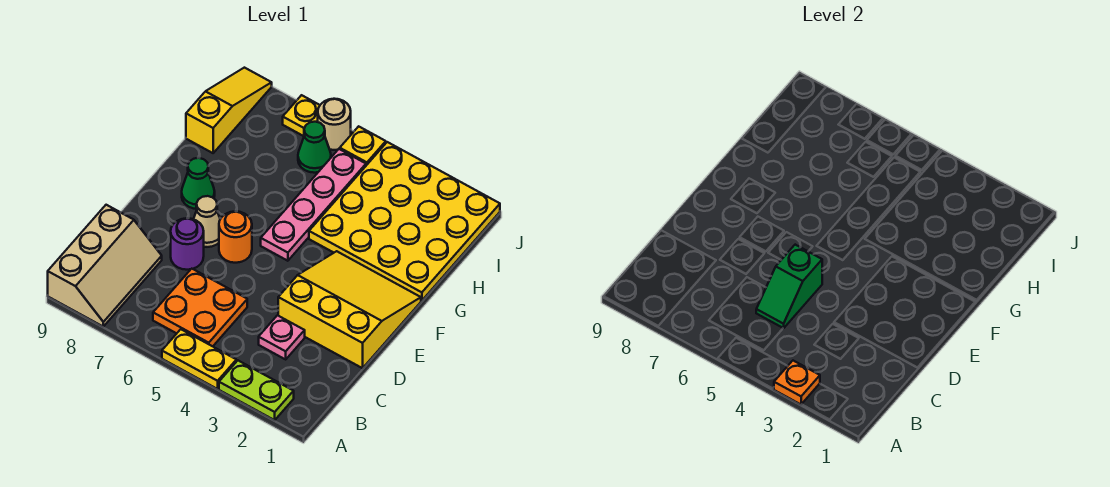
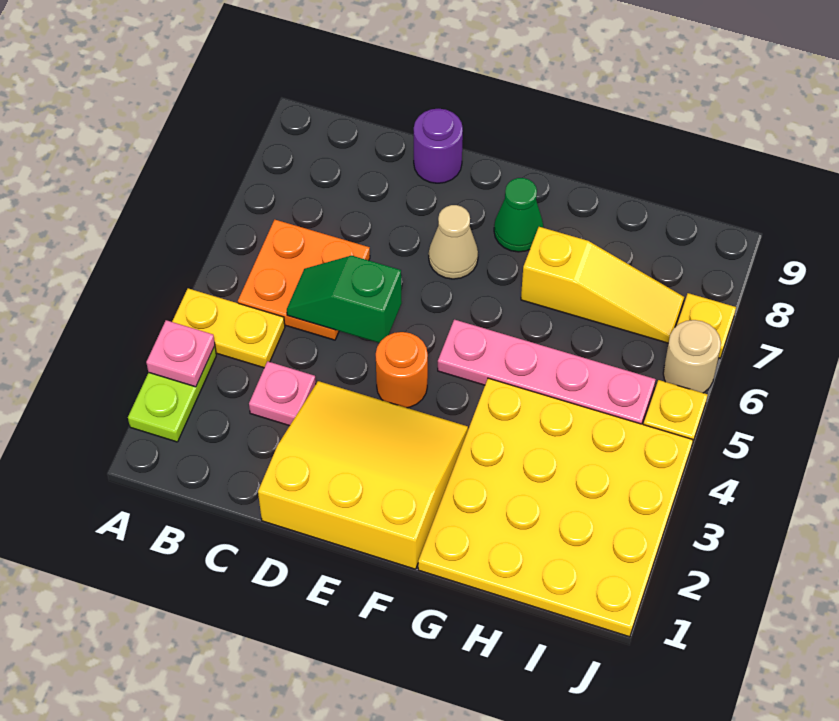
orange plate A3 level 2 -> pink plate A3 level 2
yellow plate A4:A5 level 1 -> yellow plate A4:B4 level 1
tan slope A8:C9 level 1 top 9 -> none
yellow slope D1:F3 level 1 top D -> yellow slope D1:F3 level 1 top 1
purple round brick D7 level 1 -> purple round brick D9 level 1
orange round brick E6 level 1 -> orange round brick E4 level 1
yellow slope H9:J9 level 1 top H -> yellow slope G7:I7 level 1 top G
green cone I6 level 1 -> none

